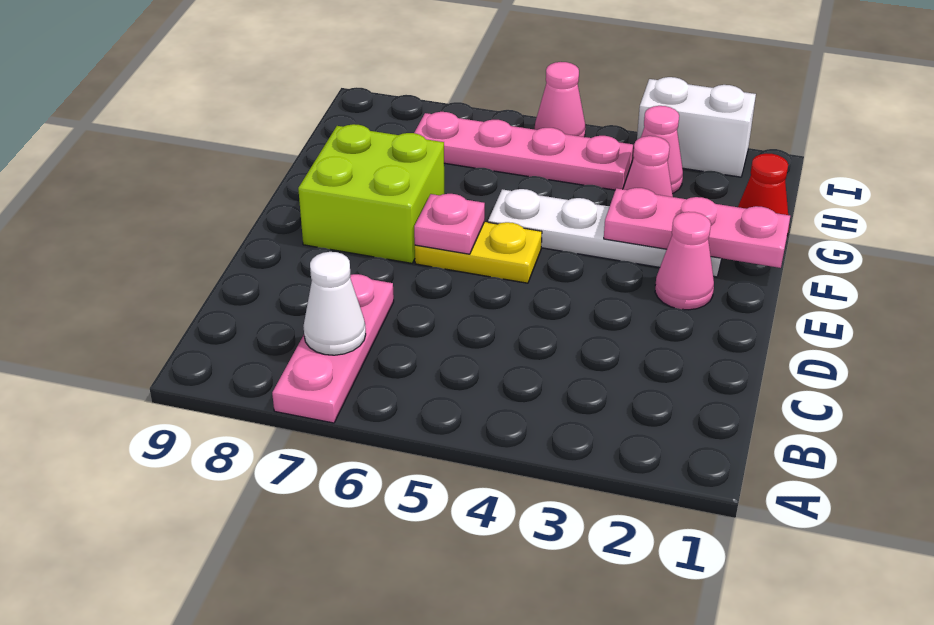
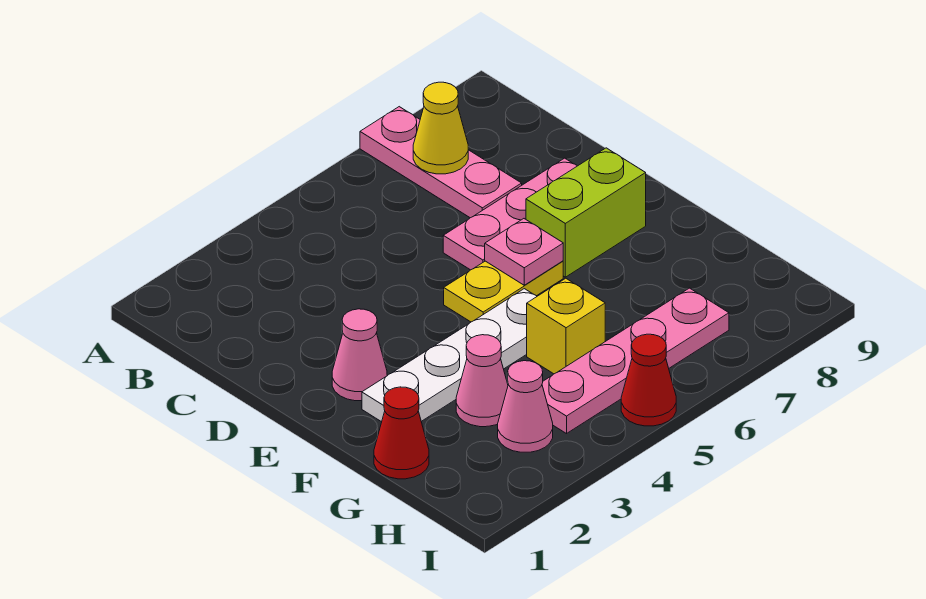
white cone B7 level 2 -> yellow cone B7 level 2
lime brick E7:F8 level 1 -> lime brick E7:E8 level 1
pink plate F1:F3 level 2 -> pink plate D6:D8 level 1
none -> yellow brick G5 level 1
white brick I2:I3 level 1 -> none
pink cone I5 level 1 -> red cone I5 level 1

